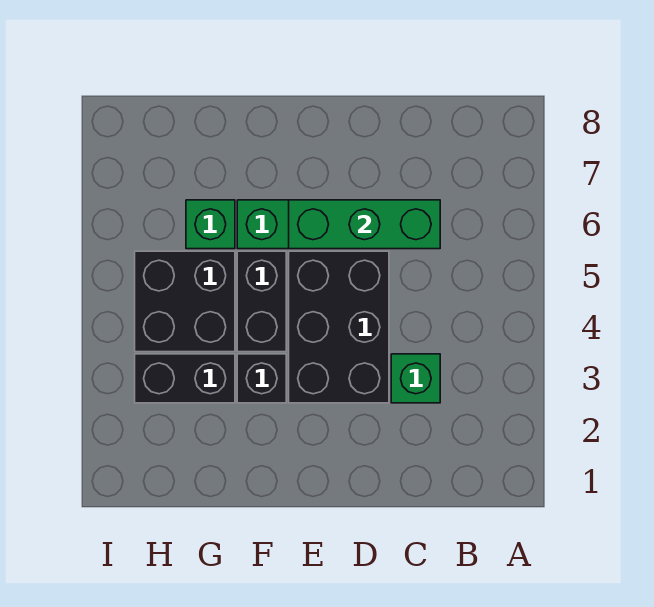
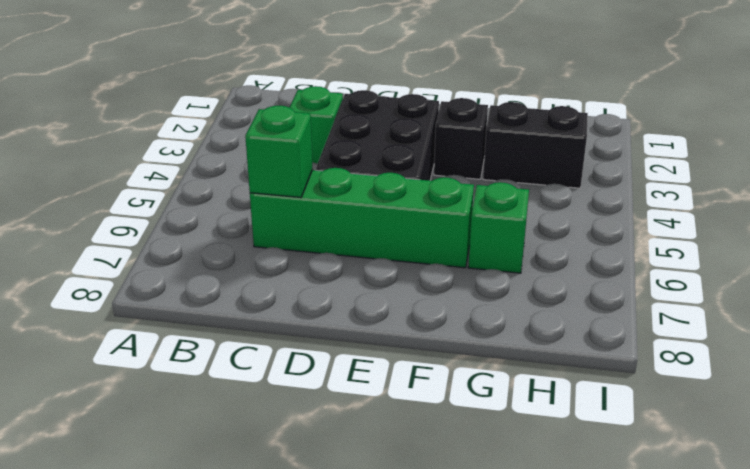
green brick C6:E6 level 2 -> green brick C6 level 2
black brick F4:F5 level 1 -> none
black brick G4:H5 level 1 -> none

